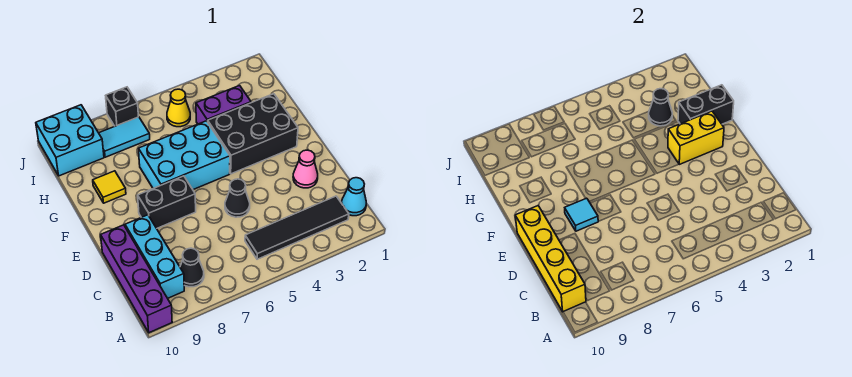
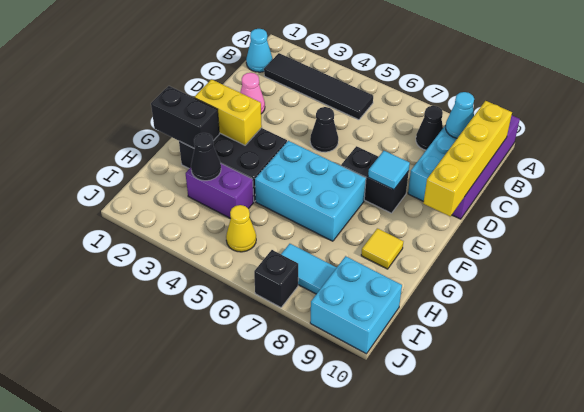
none -> cyan cone B9 level 2

